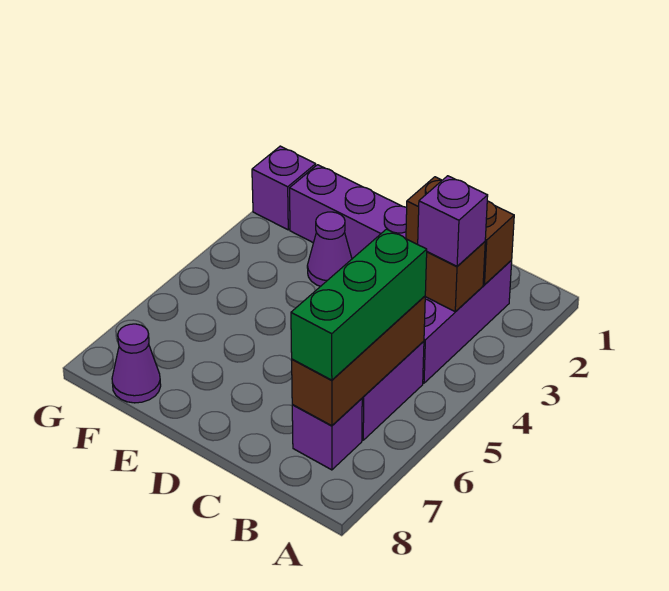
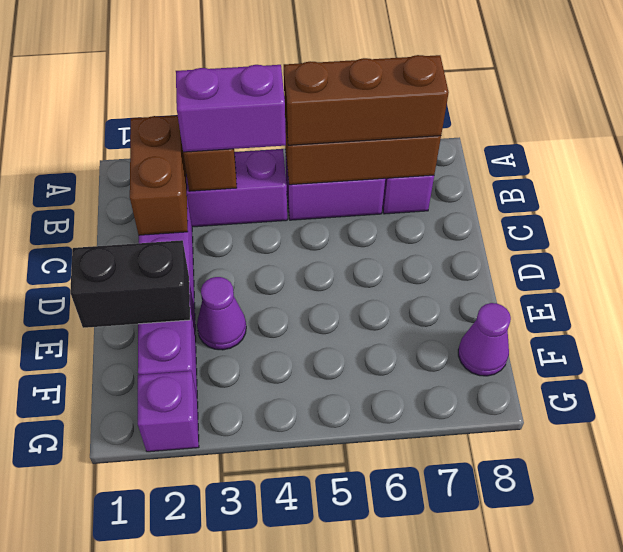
purple brick B3 level 3 -> purple brick B3:B4 level 3
green brick B5:B7 level 3 -> brown brick B5:B7 level 3
none -> black brick E1:E2 level 2

